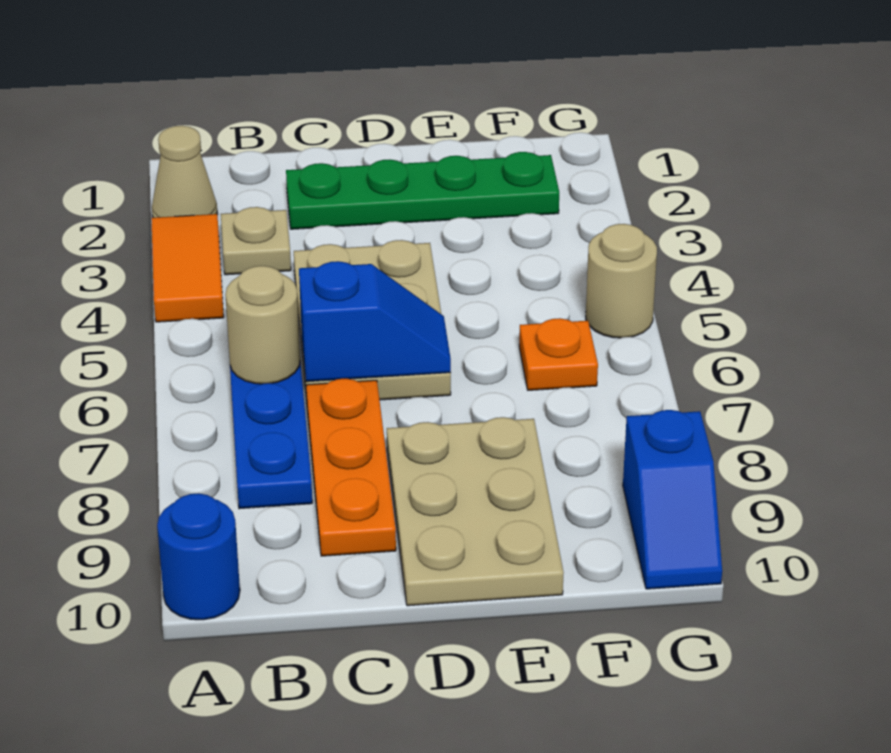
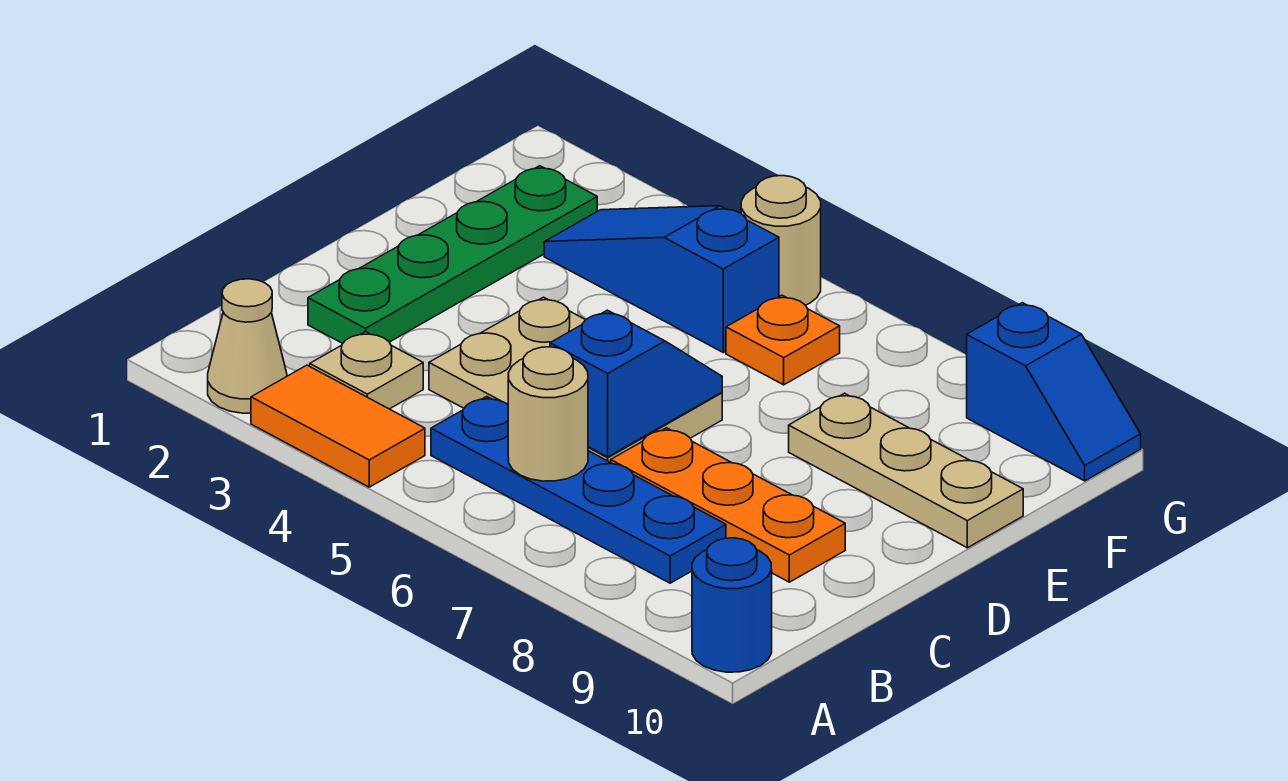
tan plate D8:E10 level 1 -> tan plate E8:E10 level 1
none -> blue slope F3:F5 level 1 top 5

